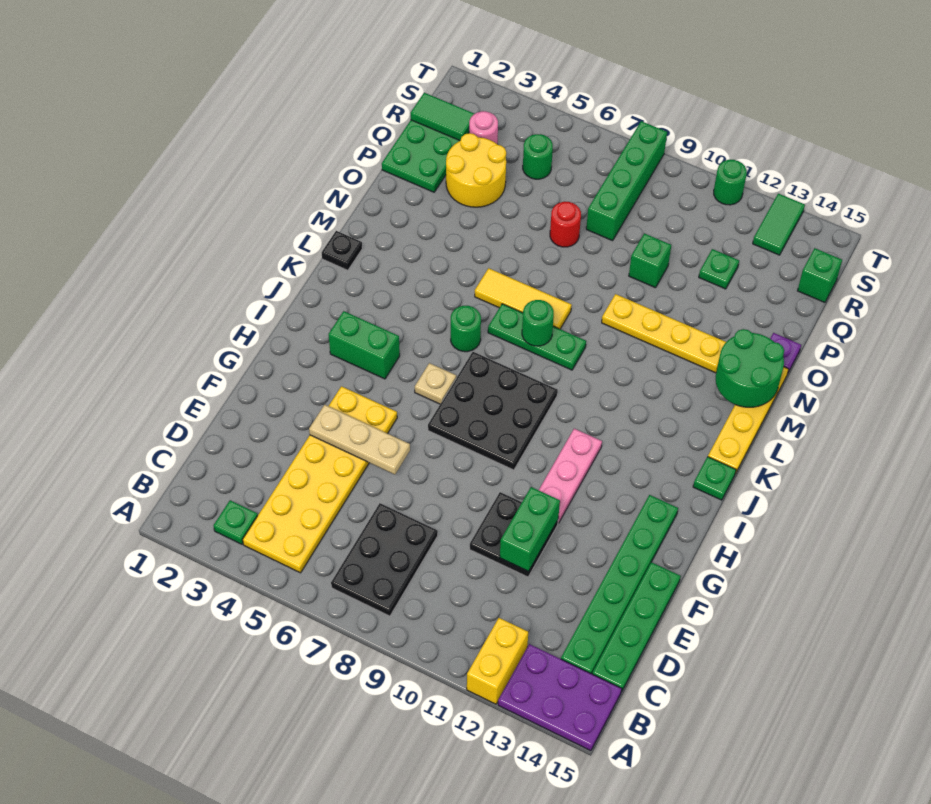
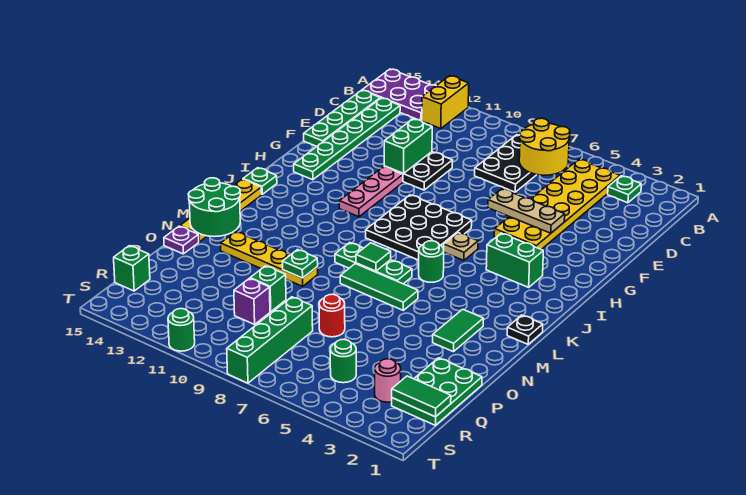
green round brick L8 level 2 -> green tile L8 level 2
yellow tile M6:M8 level 1 -> green tile M6:M8 level 1
yellow round brick P3:Q4 level 1 -> yellow round brick B6:C7 level 2
none -> purple brick Q10 level 1
green plate Q12 level 1 -> green plate N10 level 2
green tile S13:T13 level 1 -> green tile M3:N3 level 1

